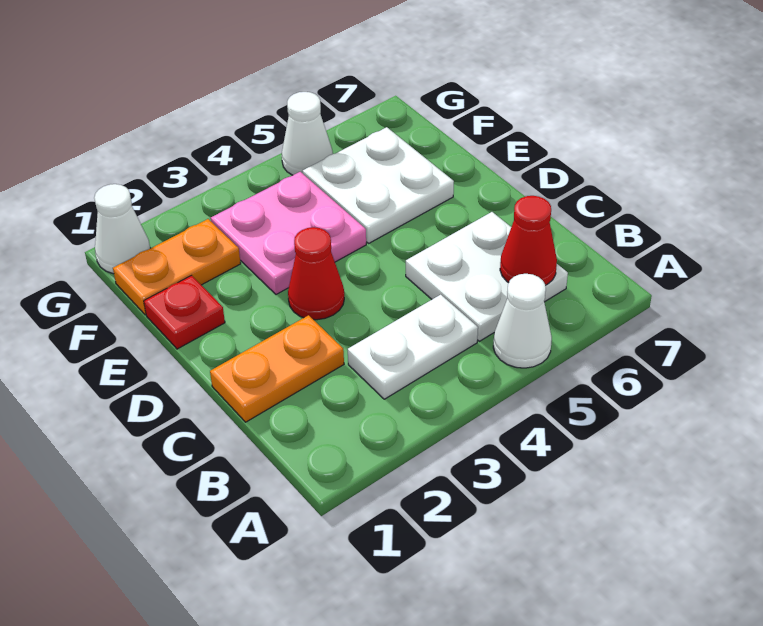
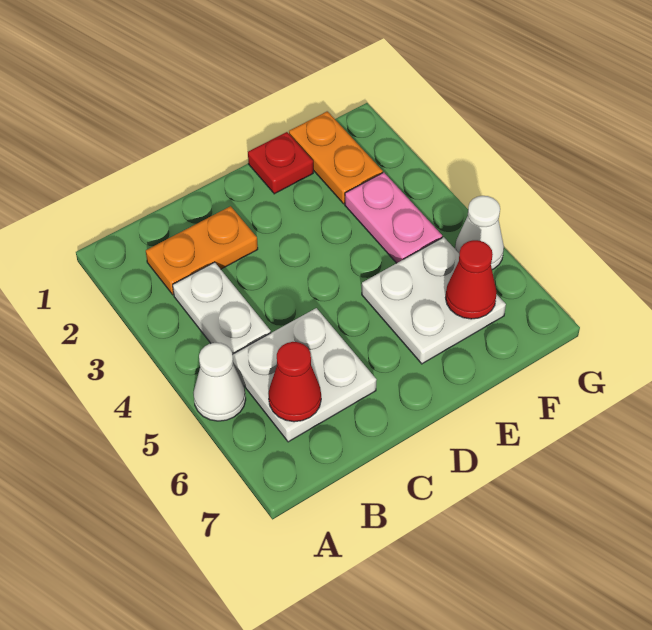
orange plate C1:C2 level 1 -> orange plate B2:C2 level 1
red cone D3 level 1 -> red cone F6 level 2
pink plate E3:F4 level 1 -> pink plate F3:F4 level 1
white cone G1 level 1 -> none

